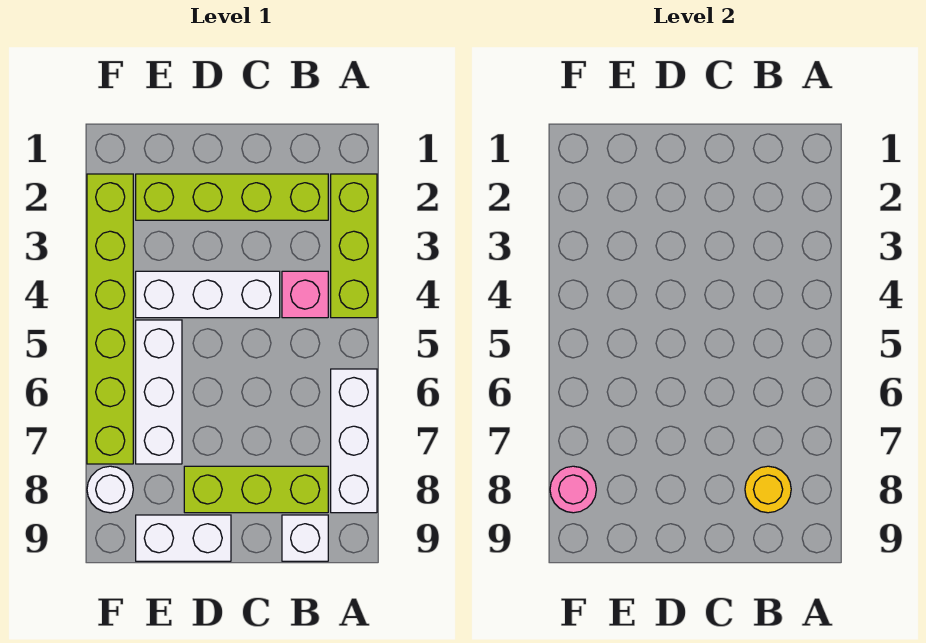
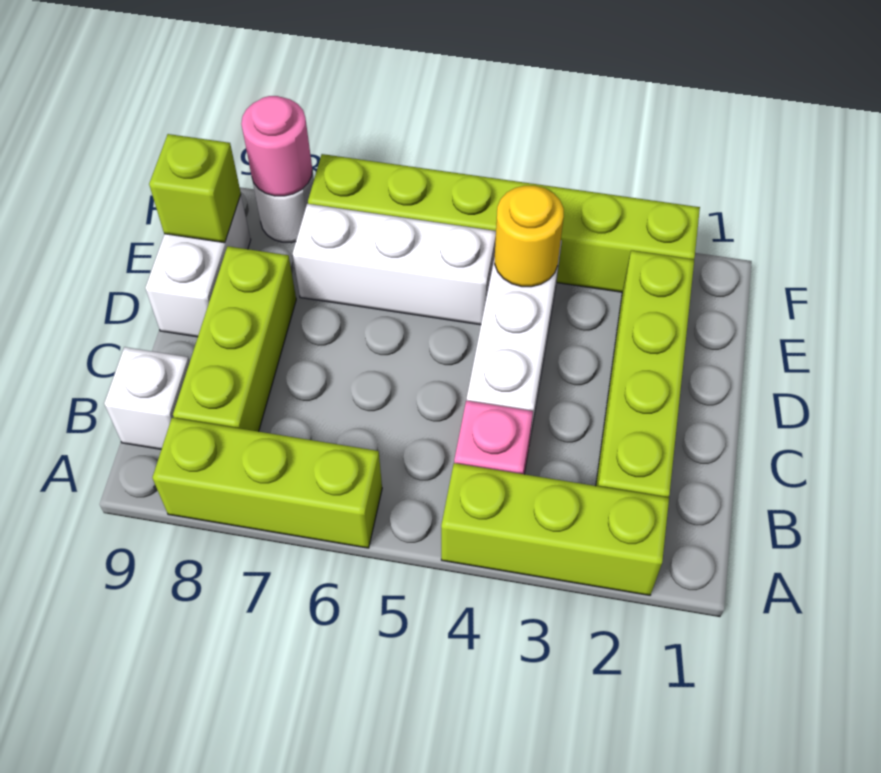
white brick A6:A8 level 1 -> lime brick A6:A8 level 1
yellow round brick B8 level 2 -> yellow round brick E4 level 2
none -> lime brick E9 level 2

